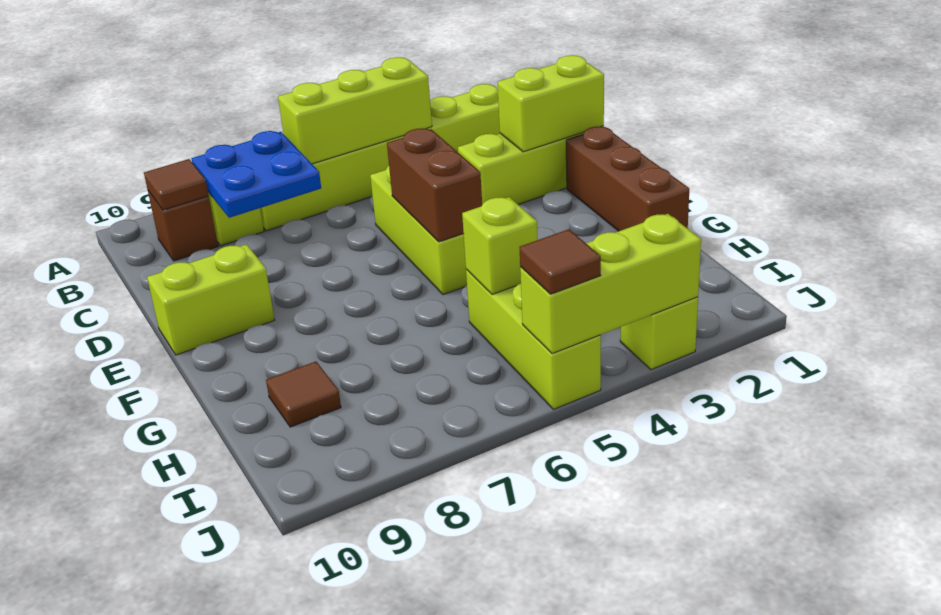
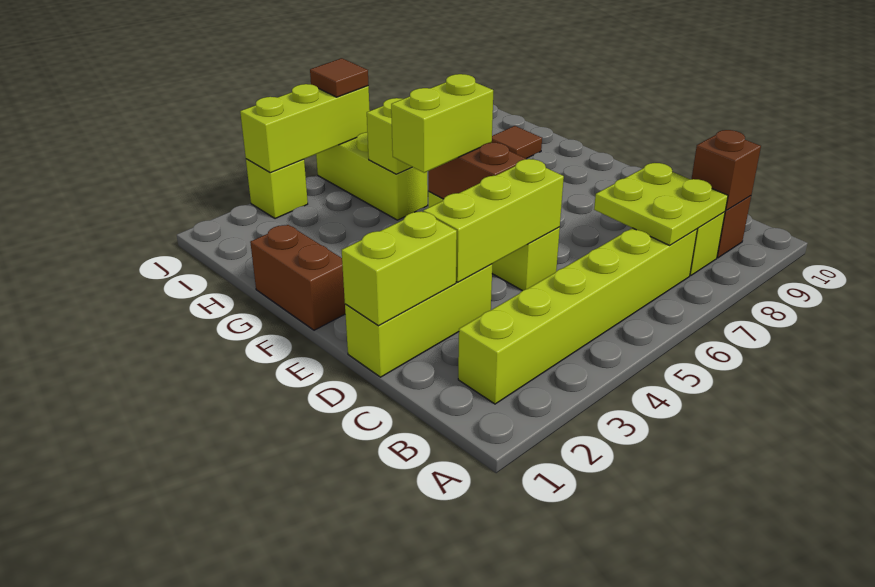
lime brick B4:B6 level 2 -> lime brick D3:D5 level 2
blue plate B7:C8 level 2 -> lime plate B7:C8 level 2
brown tile B9 level 2 -> brown brick B9 level 2
brown brick E1:G1 level 1 -> brown brick F1:G1 level 1
lime brick E9:E10 level 1 -> lime brick F4:F5 level 3

